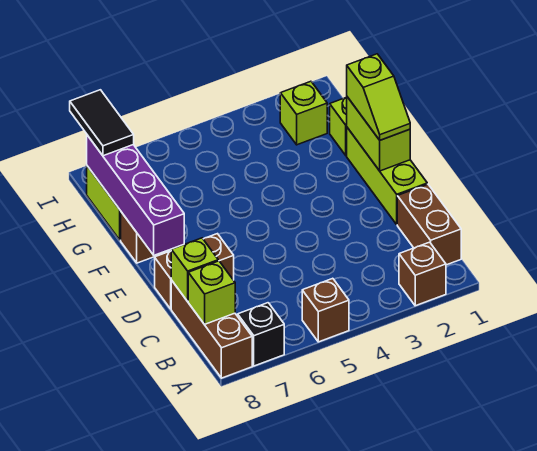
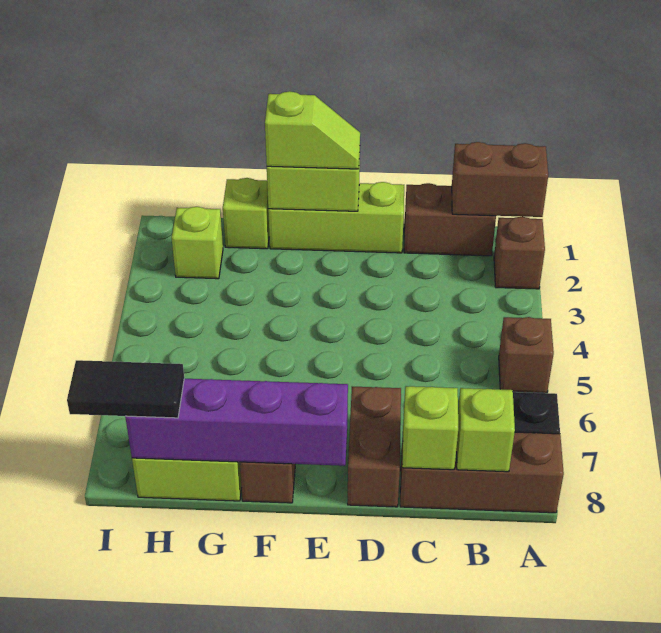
none -> brown brick A1:B1 level 2

